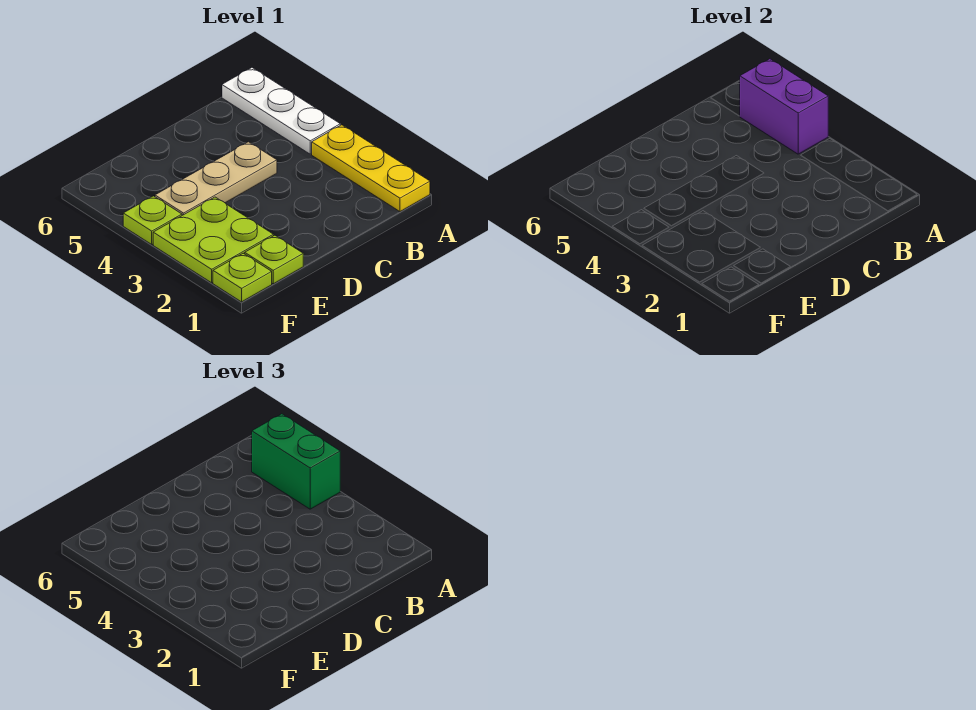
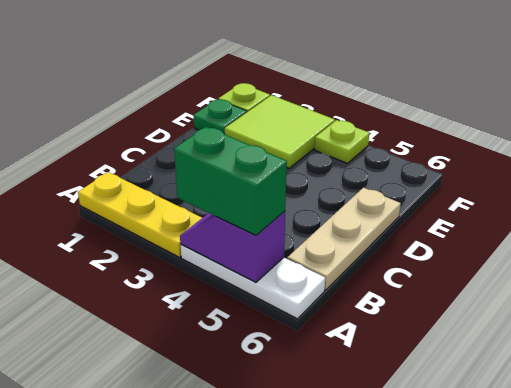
purple brick A4:A5 level 2 -> purple slope A4:A5 level 2 top 5
tan plate C4:E4 level 1 -> tan plate B6:D6 level 1
lime plate E1 level 1 -> green plate E1 level 1
lime plate E2:F3 level 1 -> lime tile E2:F3 level 1

